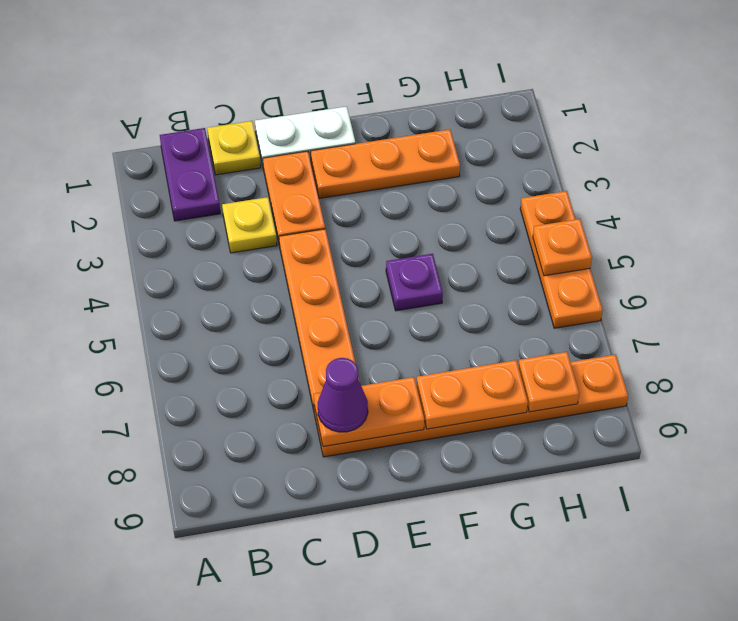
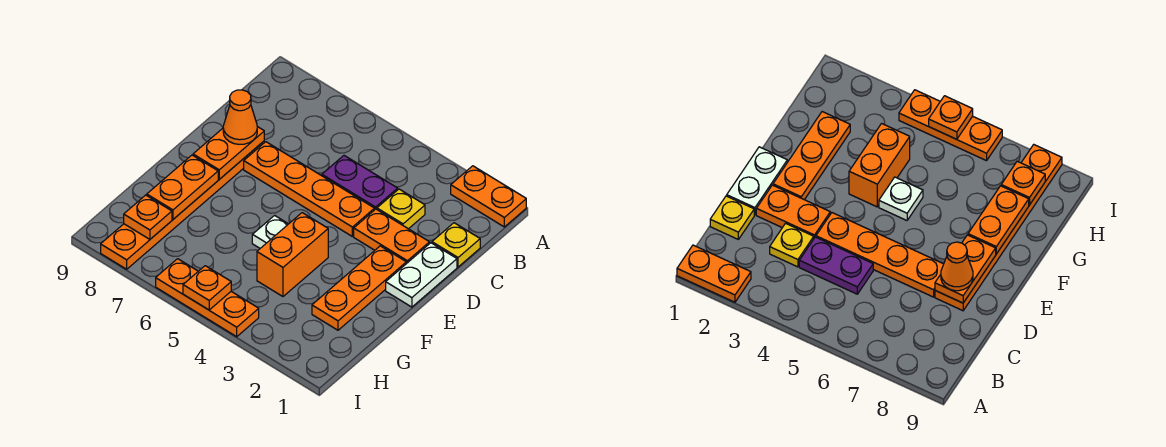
none -> orange plate A1:A2 level 1
purple plate B1:B2 level 1 -> purple plate C4:C5 level 1
purple cone D8 level 3 -> orange cone D8 level 3
none -> orange brick F4:G4 level 1
purple plate F5 level 1 -> white plate F5 level 1

